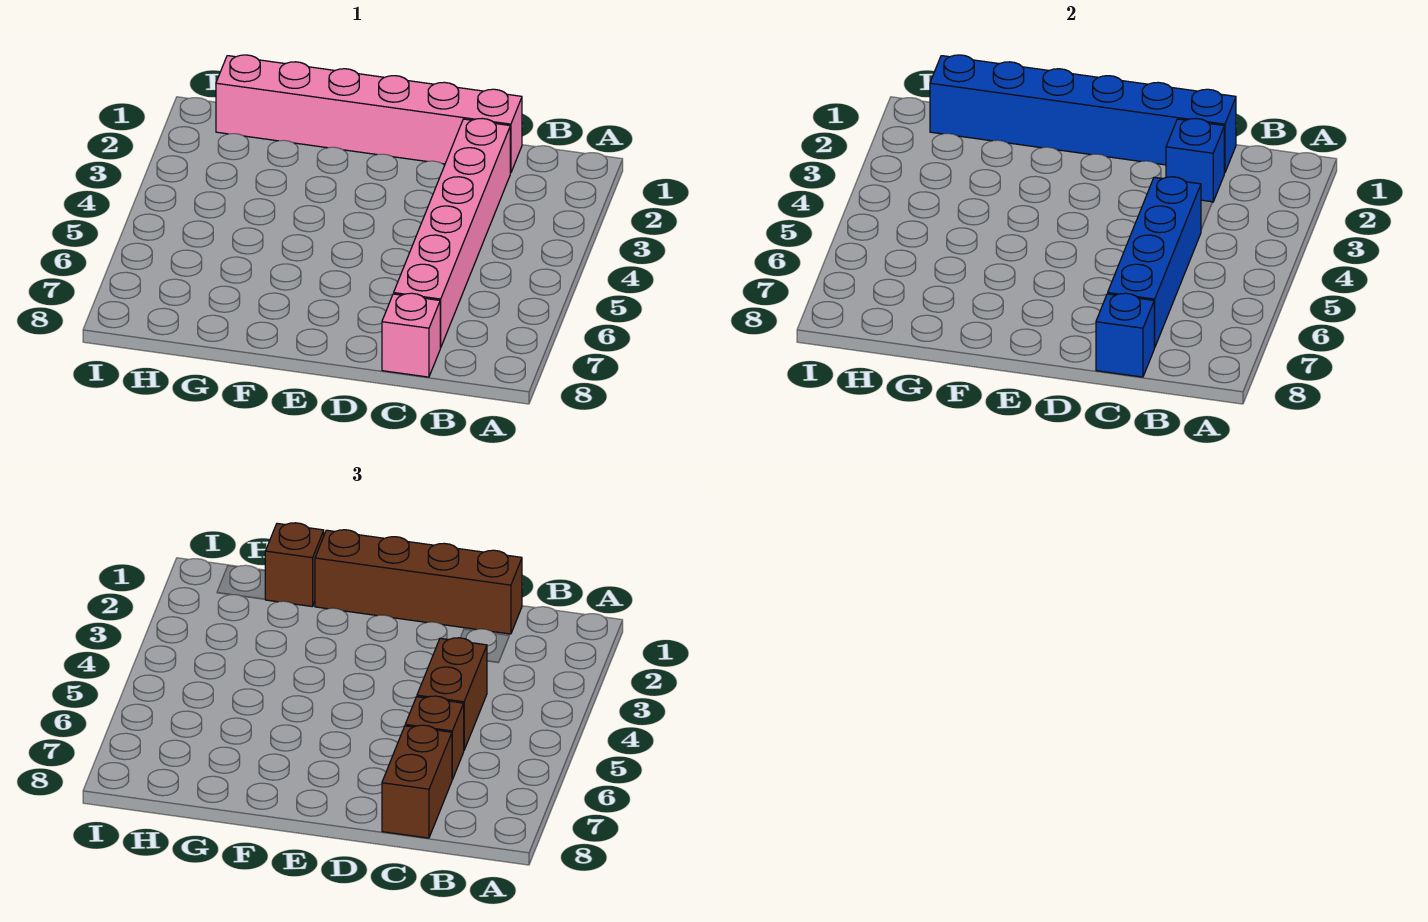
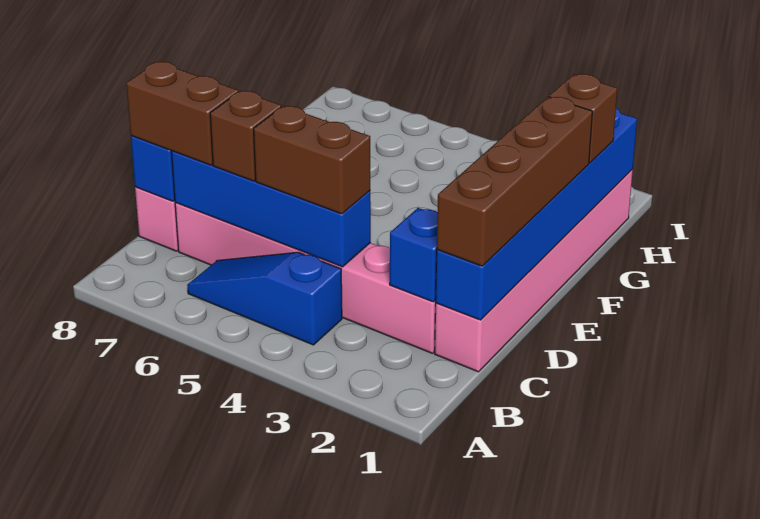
none -> blue slope B4:B6 level 1 top 4

